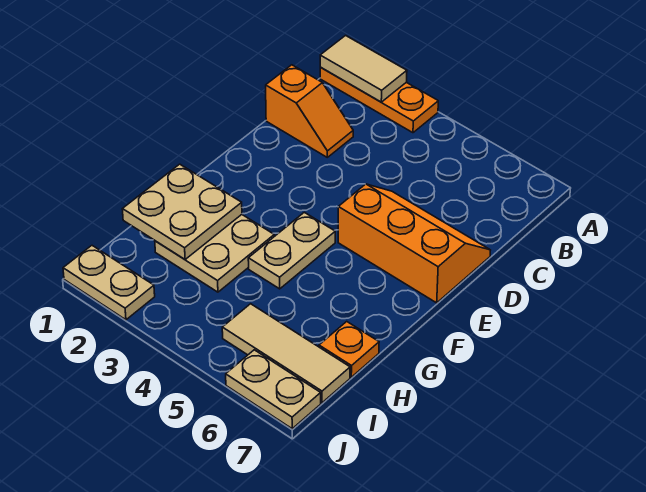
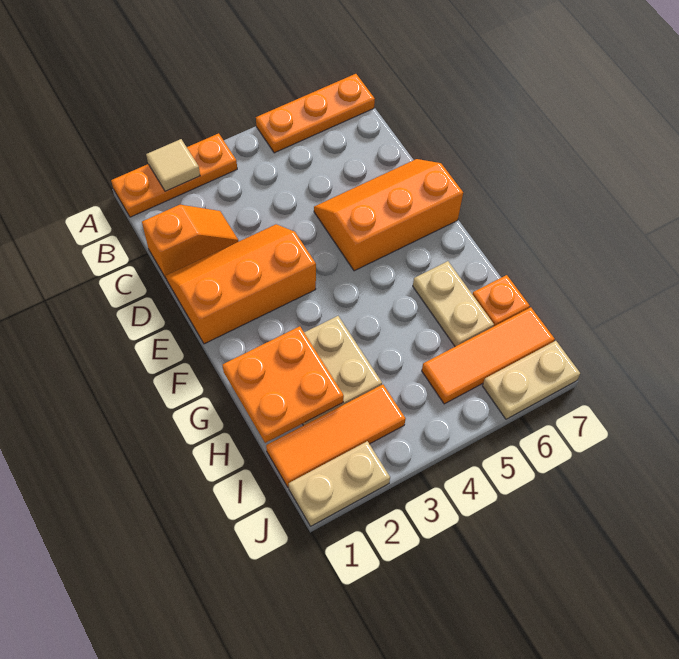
tan tile A1:A2 level 2 -> tan tile A2 level 2
none -> orange plate A5:A7 level 1
none -> orange slope D1:E3 level 1 top E
tan plate F4:G4 level 1 -> tan plate G6:H6 level 1
tan plate G1:H2 level 2 -> orange plate G1:H2 level 2
none -> orange tile I1:I3 level 1
tan tile I5:I7 level 1 -> orange tile I5:I7 level 1

